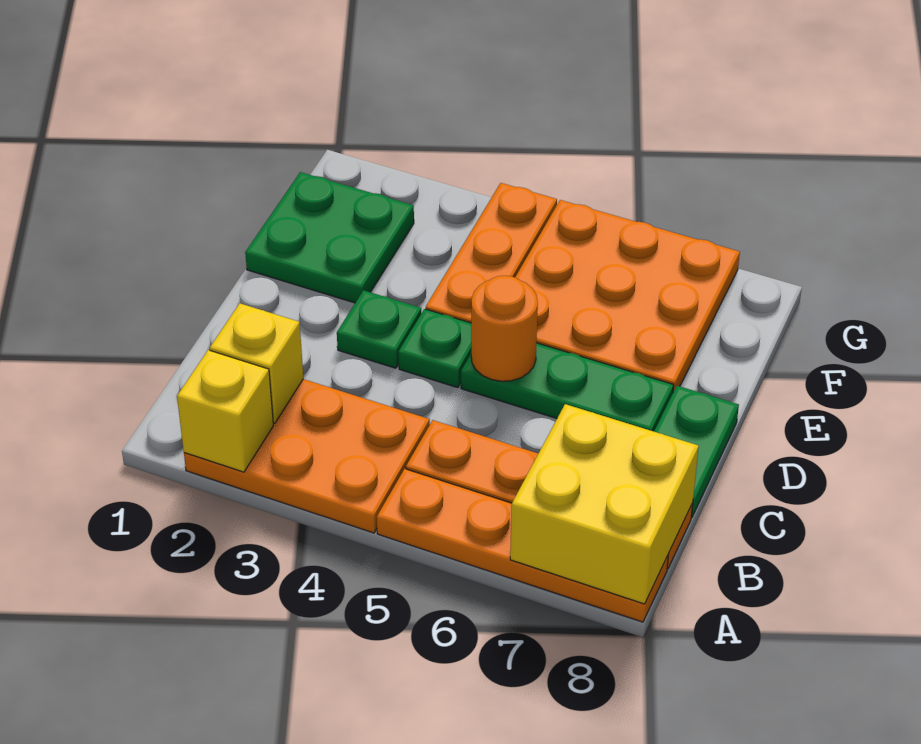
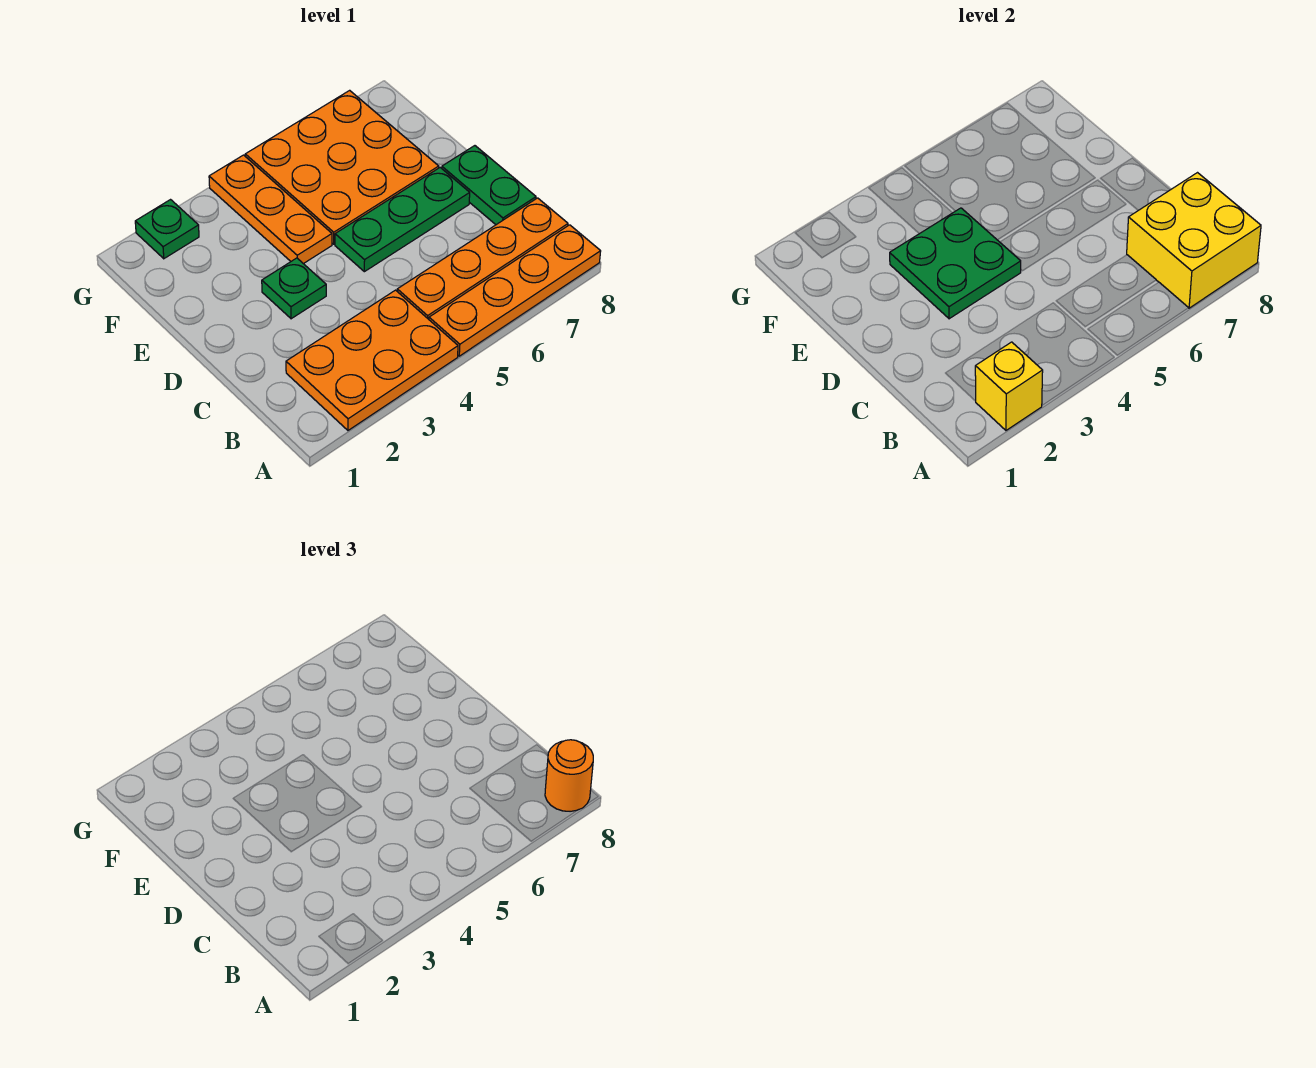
yellow brick B2 level 2 -> none
green plate D4 level 1 -> green plate G2 level 1
orange round brick D5 level 2 -> orange round brick A8 level 3
green plate E1:F2 level 1 -> green plate D3:E4 level 2

